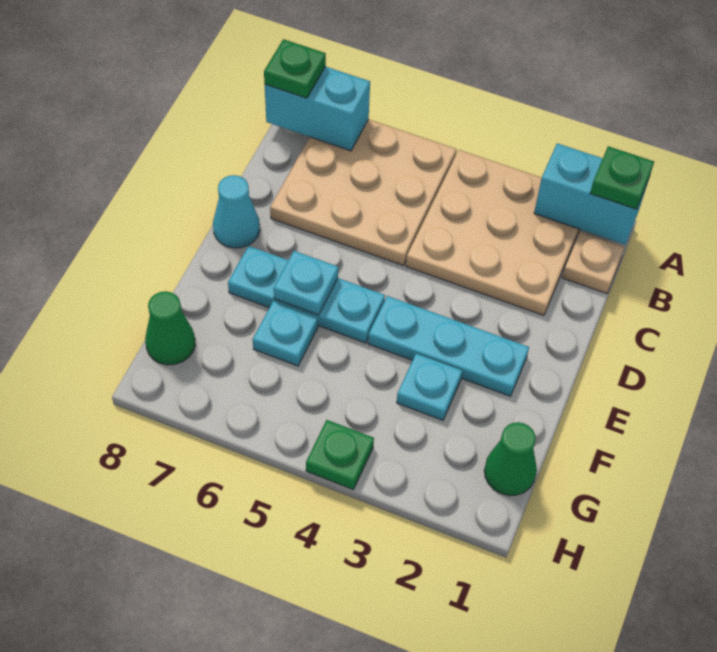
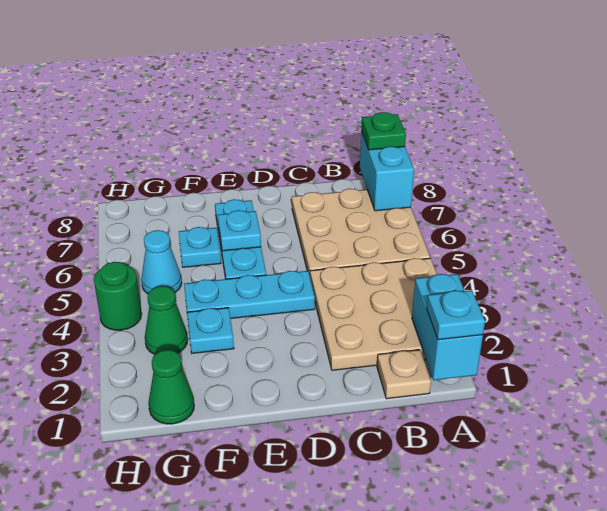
green plate A1 level 3 -> cyan plate A1 level 3
cyan cone D8 level 1 -> cyan cone G5 level 1
cyan plate E2:E4 level 1 -> cyan plate D4:F4 level 1
green cone G8 level 1 -> green cone G3 level 1
green plate H4 level 1 -> green round brick H4 level 1

